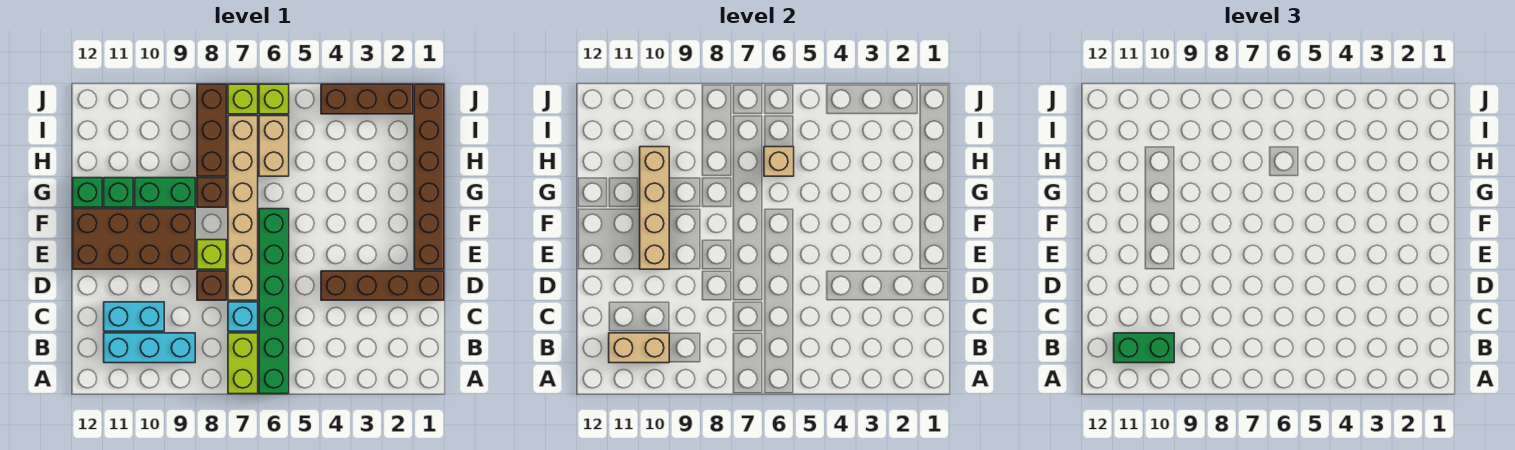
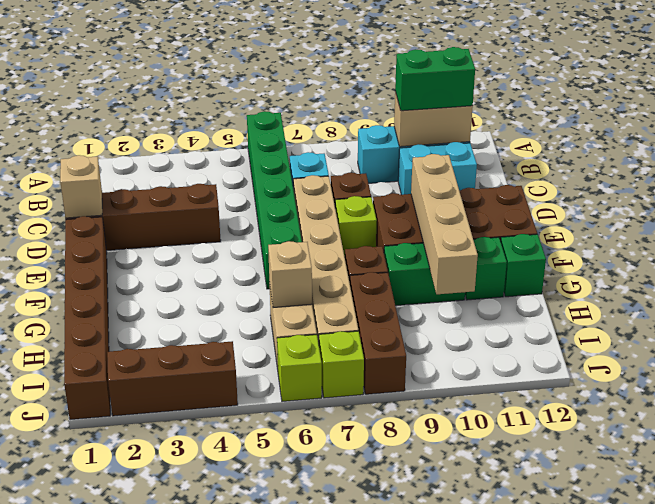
lime brick A7:B7 level 1 -> none
none -> tan brick D1 level 2

